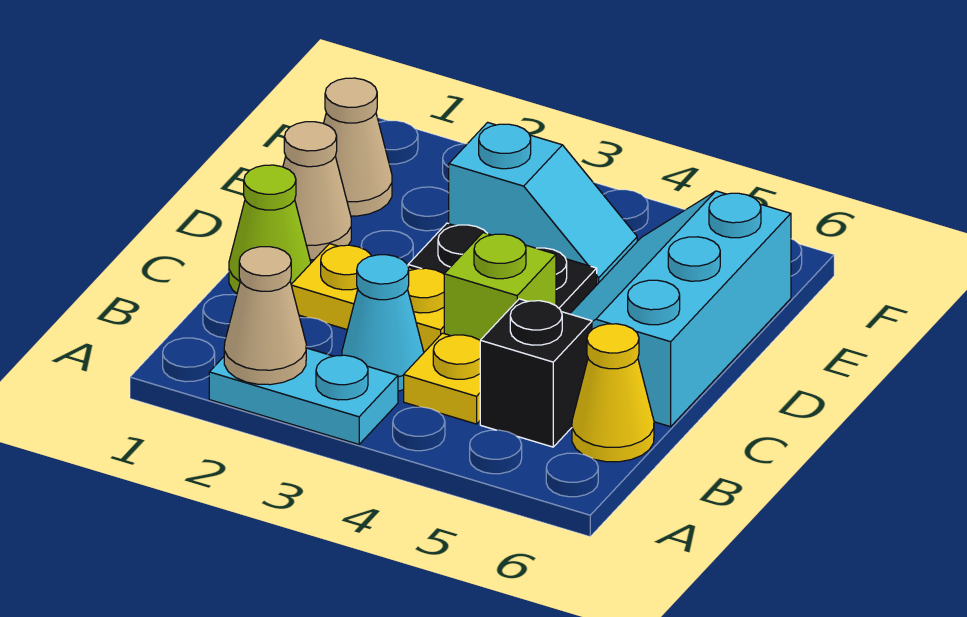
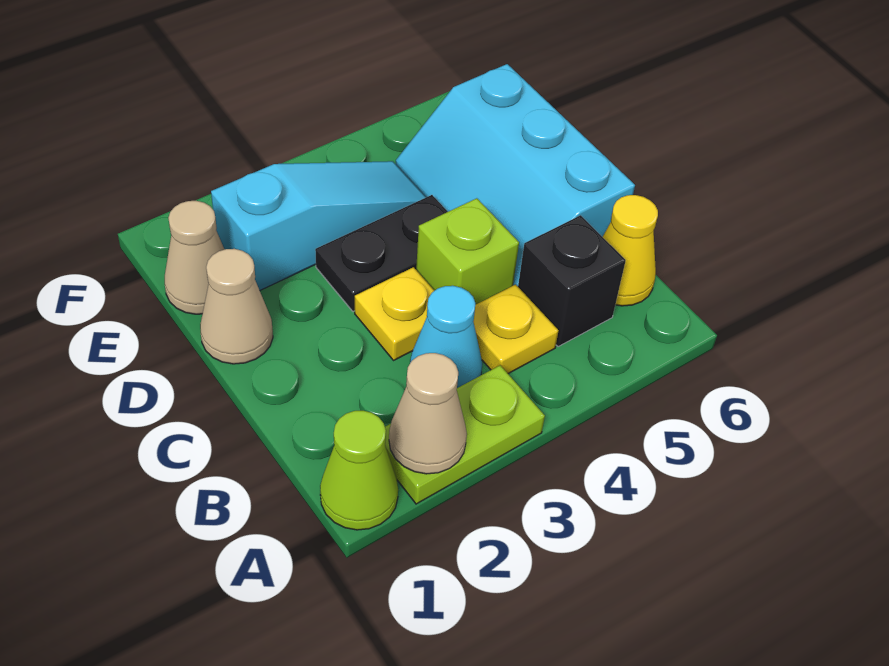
cyan plate A2:A3 level 1 -> lime plate A2:A3 level 1
lime cone C1 level 1 -> lime cone A1 level 1
yellow plate C2:C3 level 1 -> yellow plate C3 level 1
cyan slope E3:E4 level 1 top 3 -> cyan slope E2:E4 level 1 top 2

